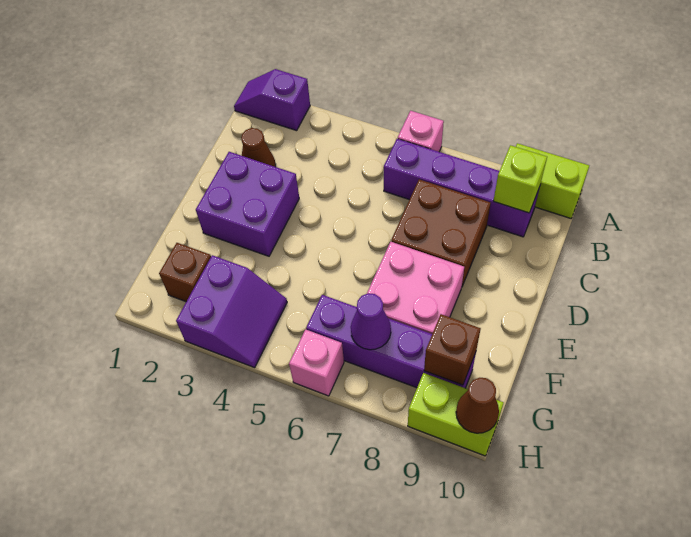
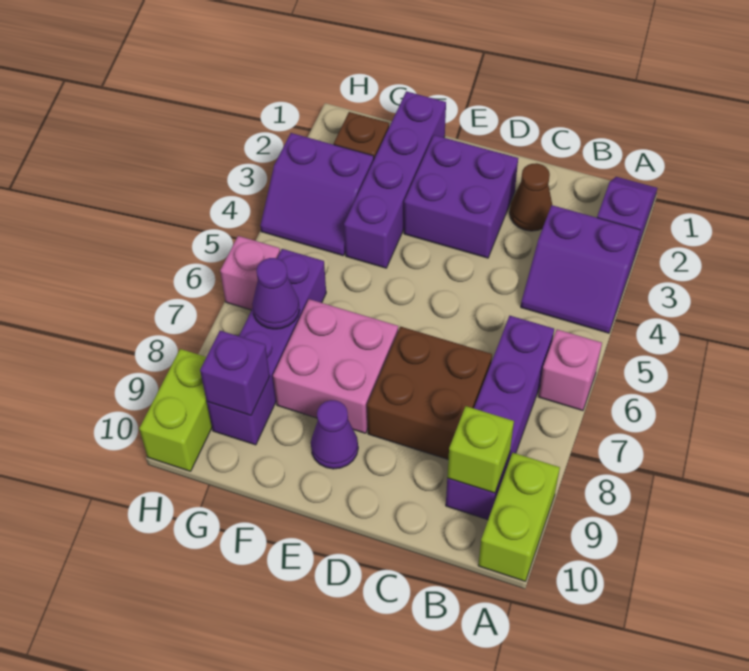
none -> purple slope A3:B4 level 1 top 3
none -> purple cone E9 level 1
none -> purple brick F1:F4 level 1
brown brick G9 level 2 -> purple brick G9 level 2
brown cone H10 level 2 -> none

